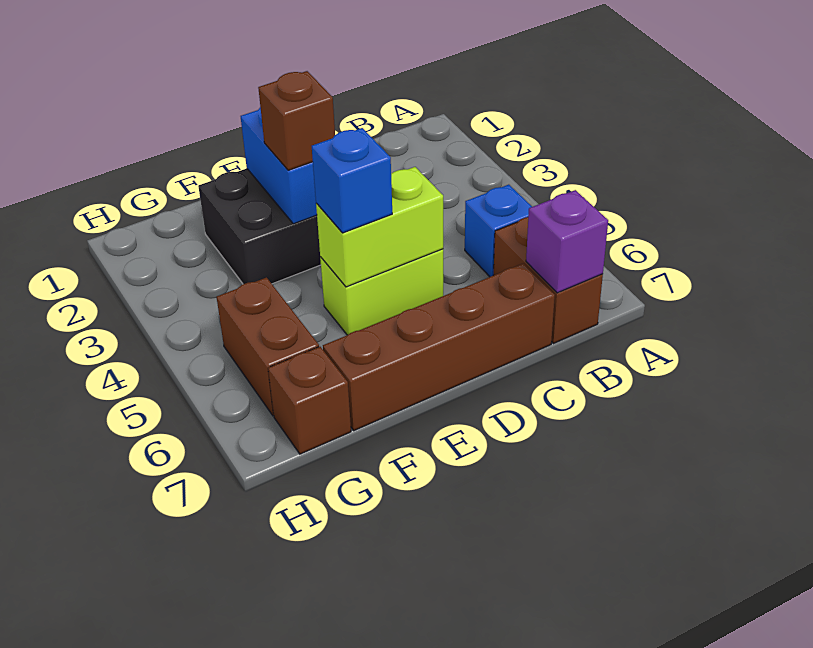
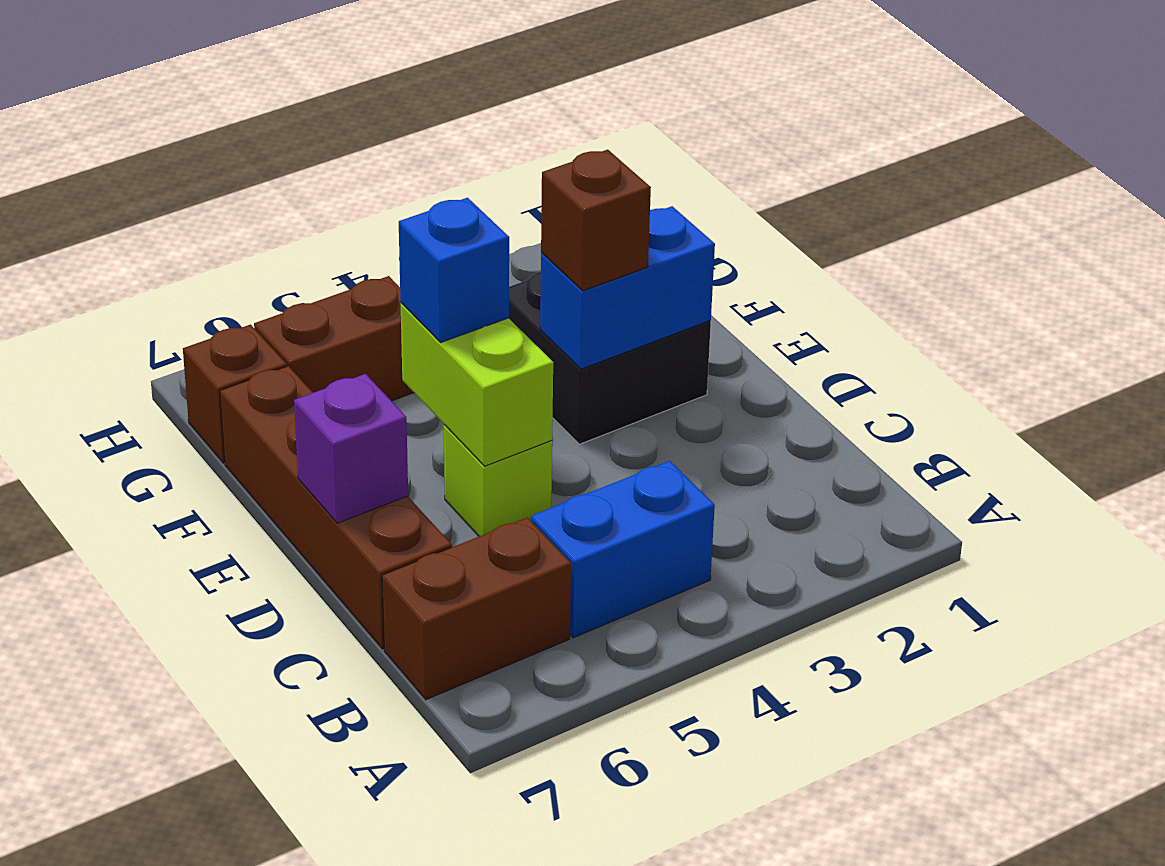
blue brick B5 level 1 -> blue brick B4:B5 level 1
purple brick B7 level 2 -> purple brick D7 level 2
lime brick D5:E5 level 1 -> lime brick D5 level 1

